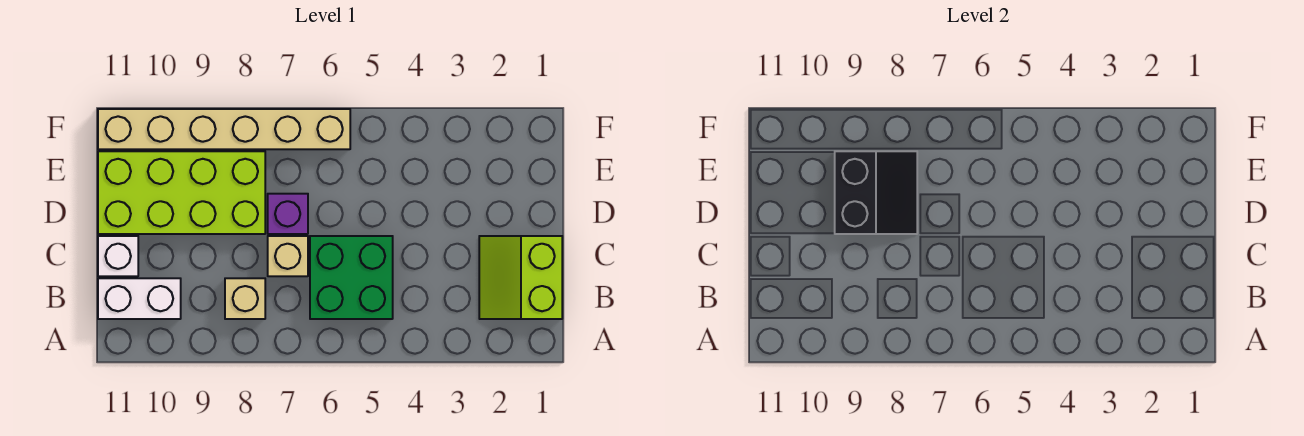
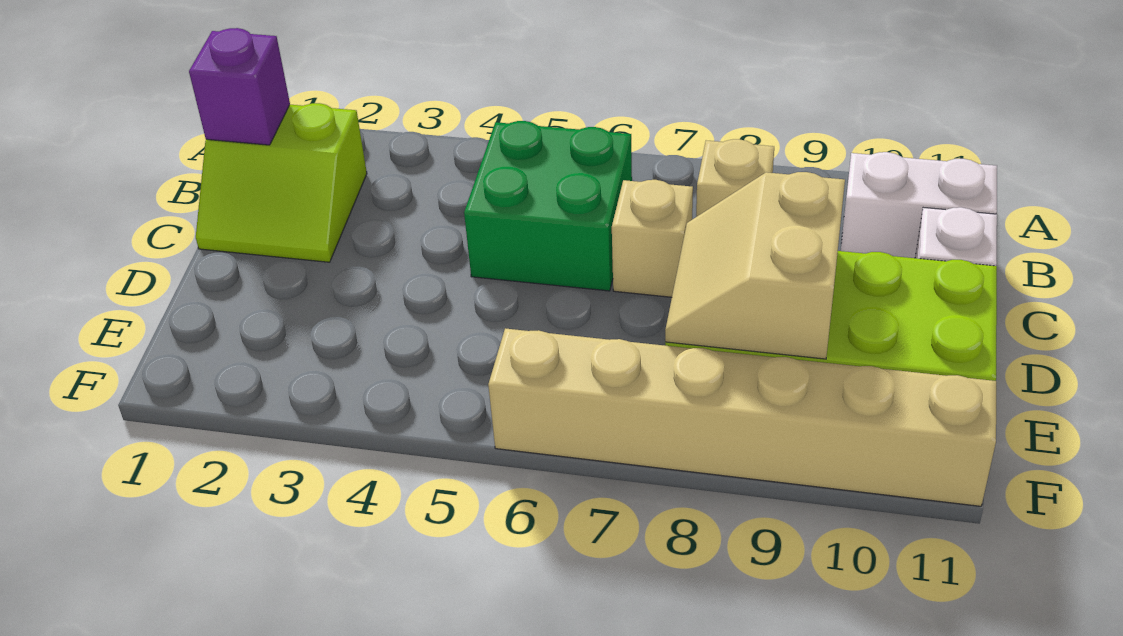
lime slope B1:C2 level 1 top 1 -> lime slope B1:C2 level 1 top B
purple brick D7 level 1 -> purple brick B1 level 2
black slope D8:E9 level 2 top 9 -> tan slope D8:E9 level 2 top 9

